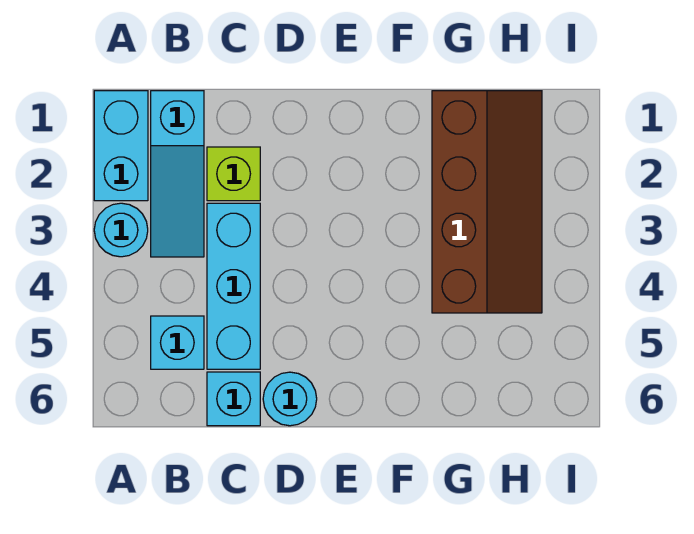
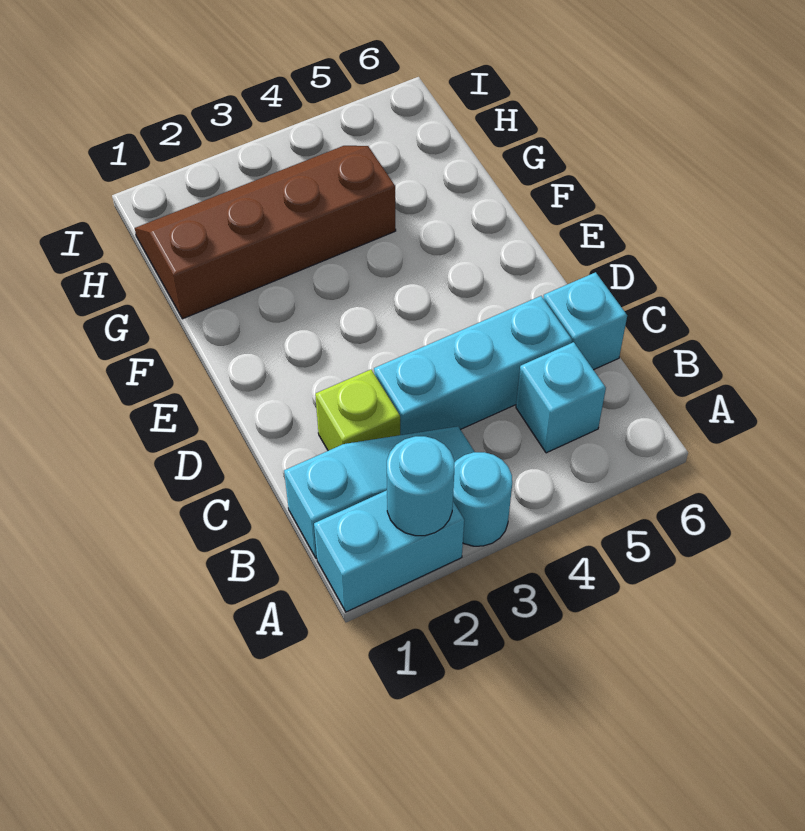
cyan round brick D6 level 1 -> cyan round brick A2 level 2

